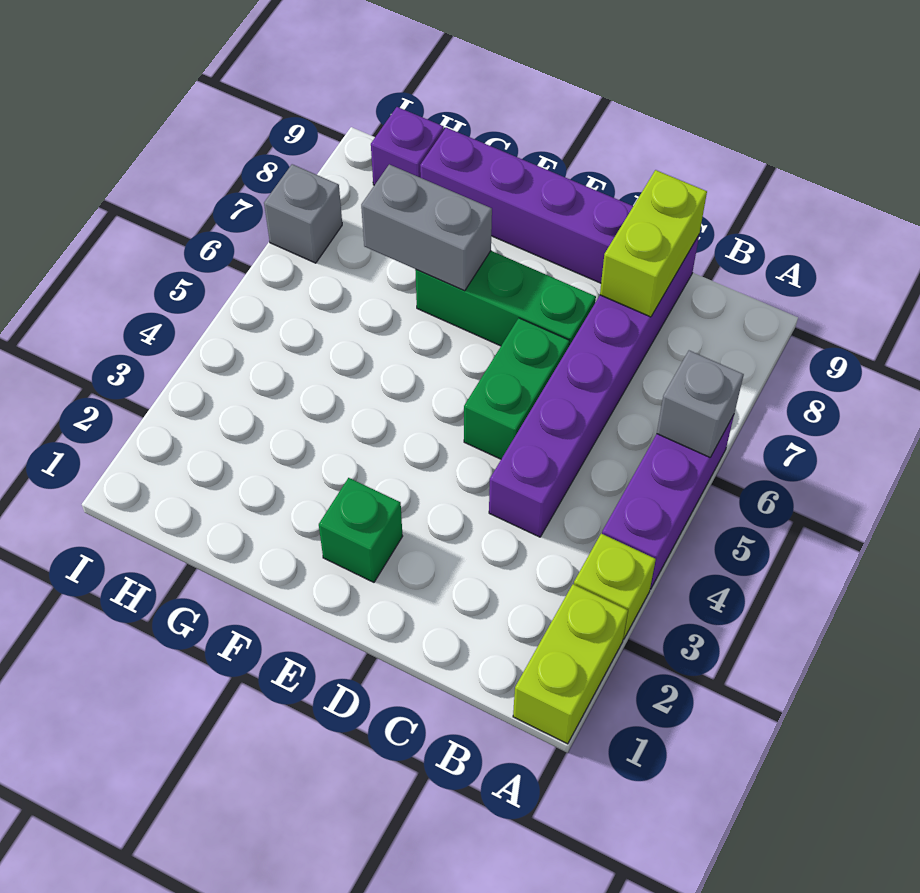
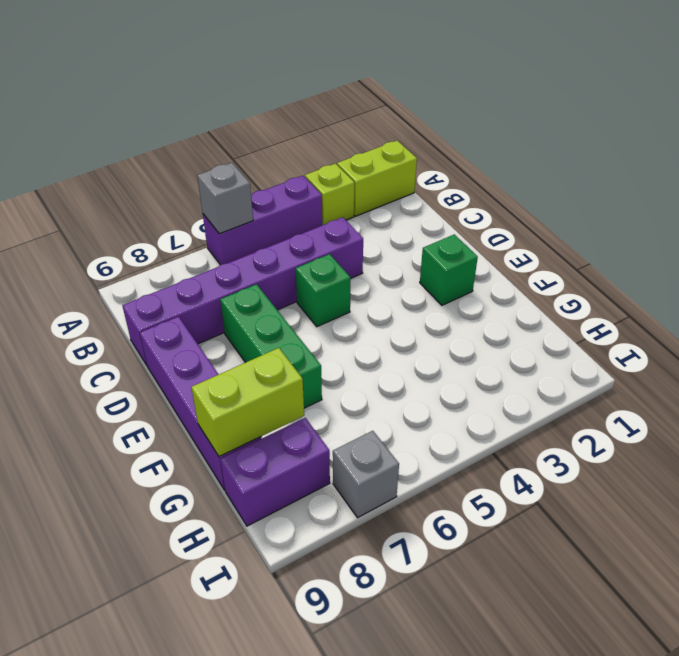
lime brick C8:C9 level 2 -> lime brick G8:G9 level 2
green brick D5:D6 level 1 -> green brick D5 level 1
grey brick F7:G7 level 2 -> none
purple brick H9 level 1 -> purple brick H8:H9 level 1

